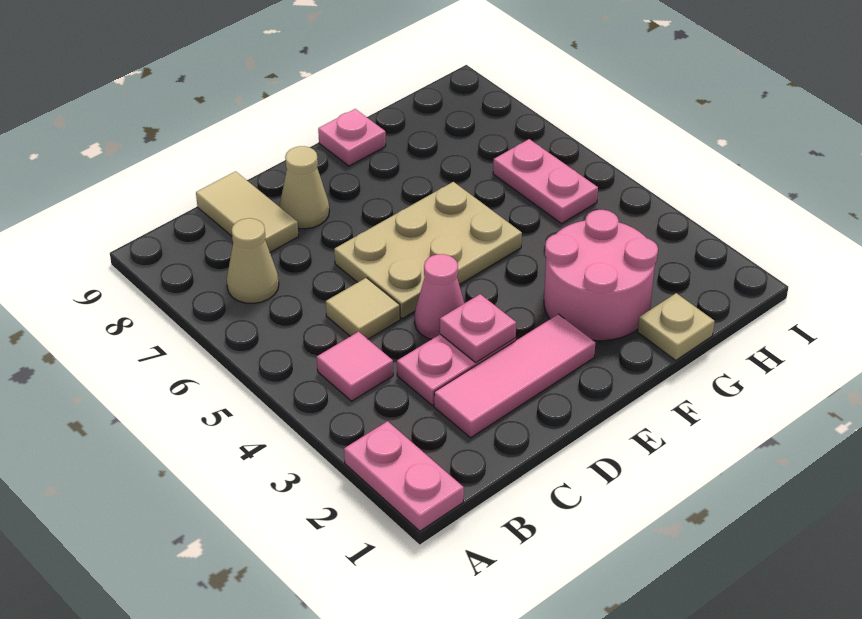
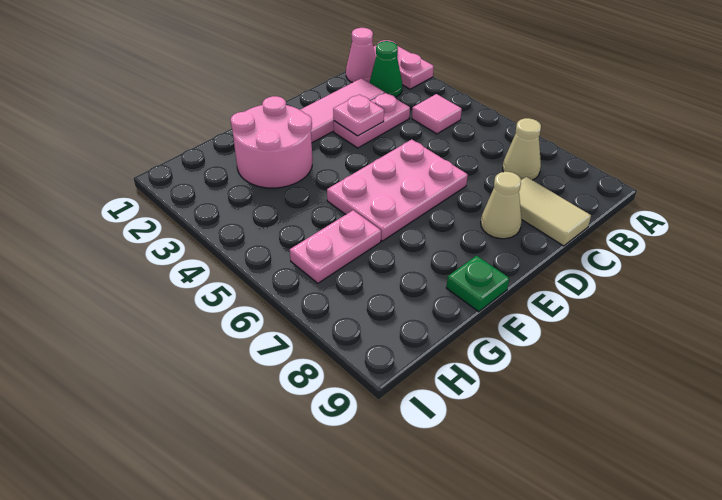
none -> green cone B2 level 1
tan tile C5 level 1 -> none
pink cone D4 level 1 -> pink cone B1 level 1
tan plate D5:F6 level 1 -> pink plate D5:F6 level 1
pink plate F9 level 1 -> green plate F9 level 1
tan plate G1 level 1 -> none
pink plate H5:H6 level 1 -> pink plate G6:H6 level 1

